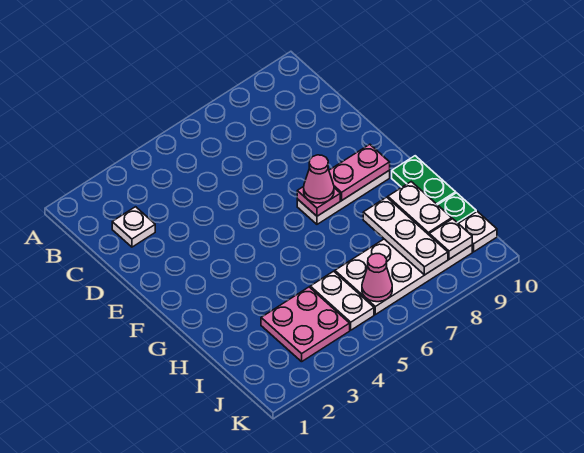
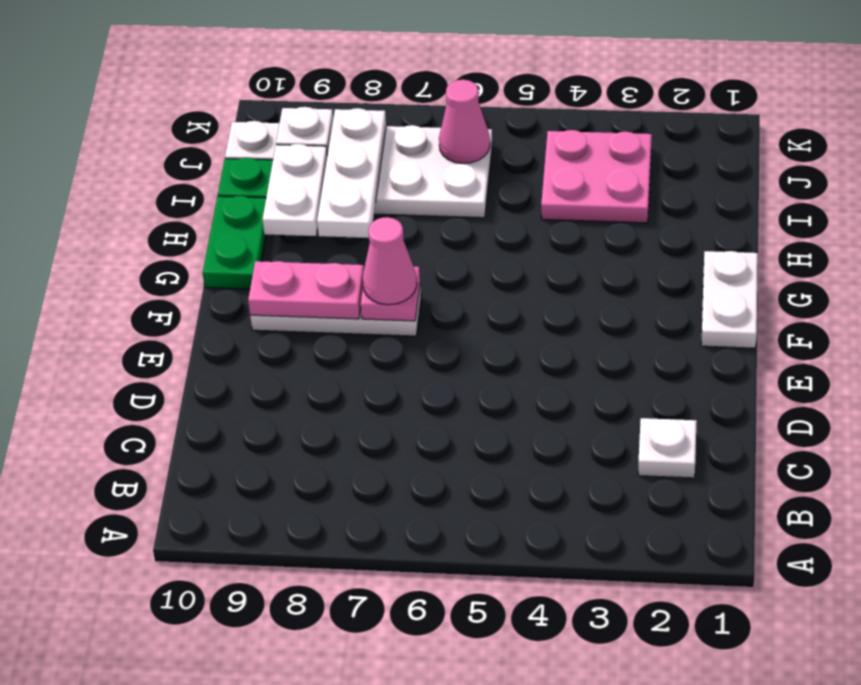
white plate I5:J5 level 1 -> white plate F1:G1 level 1

